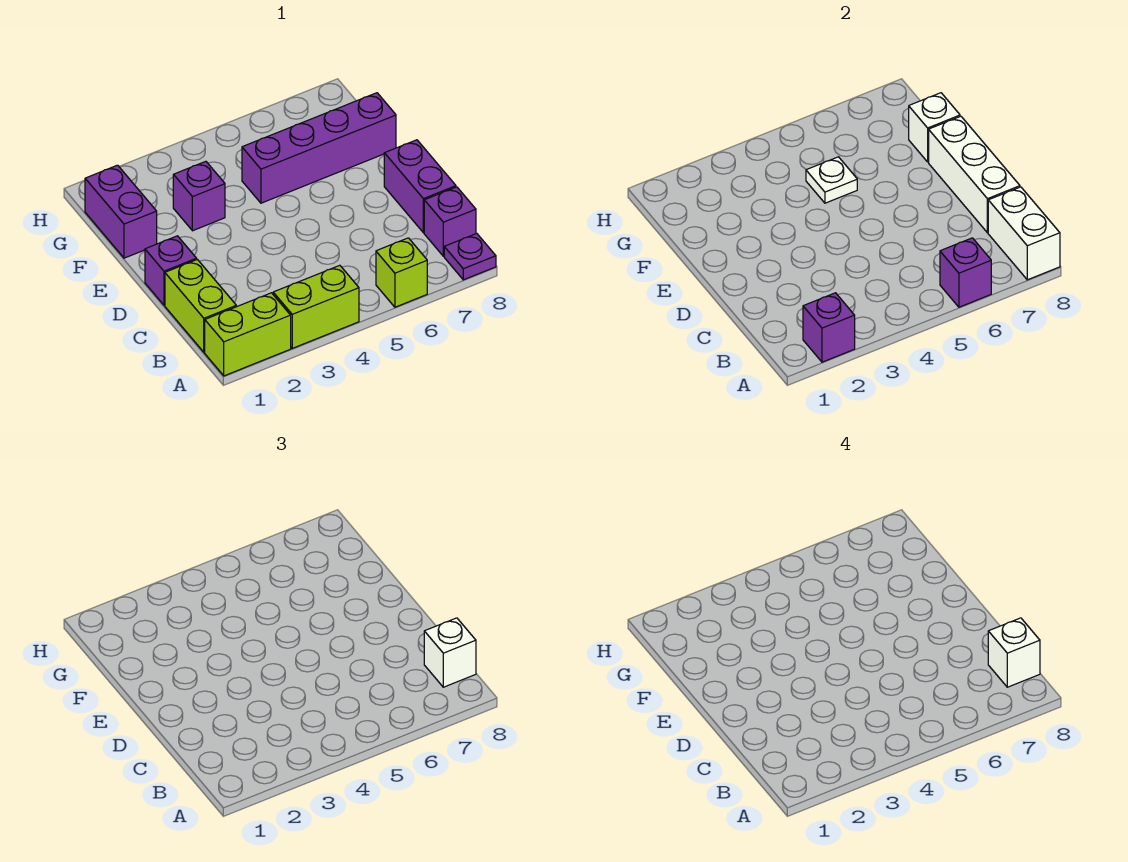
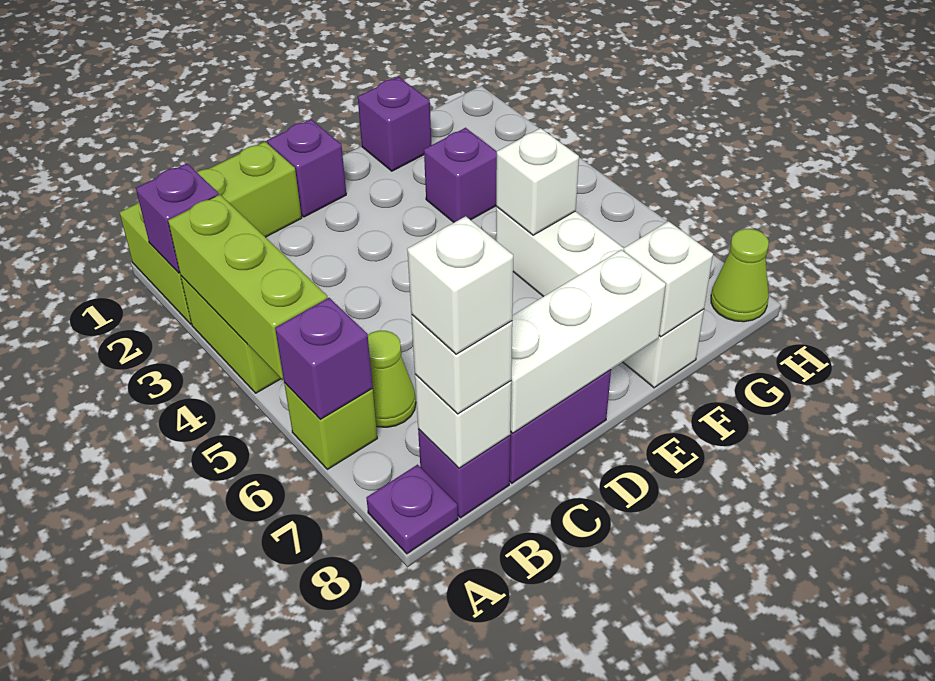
none -> lime brick A3:A5 level 2
white brick A8:B8 level 2 -> white brick B8 level 2
none -> lime cone B6 level 1
purple brick F1:G1 level 1 -> purple brick F1 level 1
purple brick F5:F8 level 1 -> white brick F5:F8 level 1
white plate F5 level 2 -> white brick F5 level 2
none -> lime cone H8 level 1

